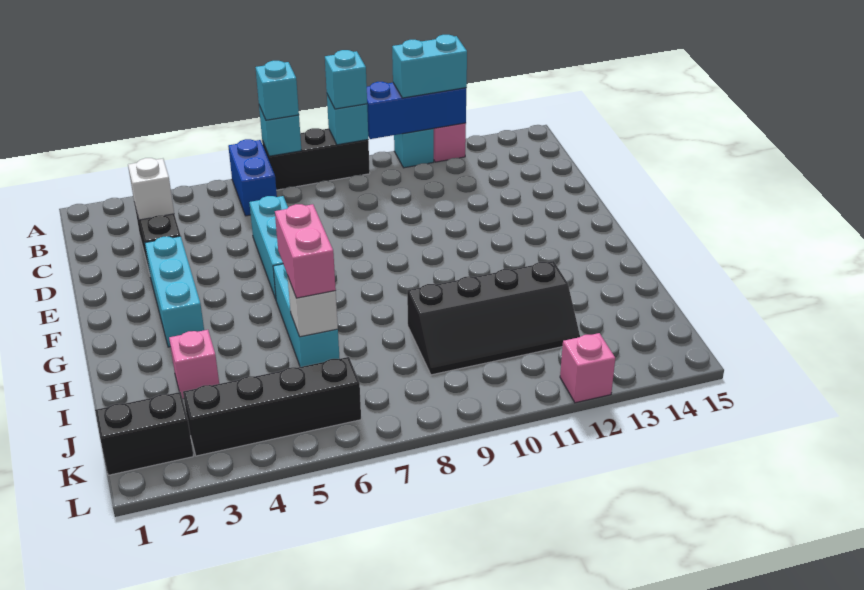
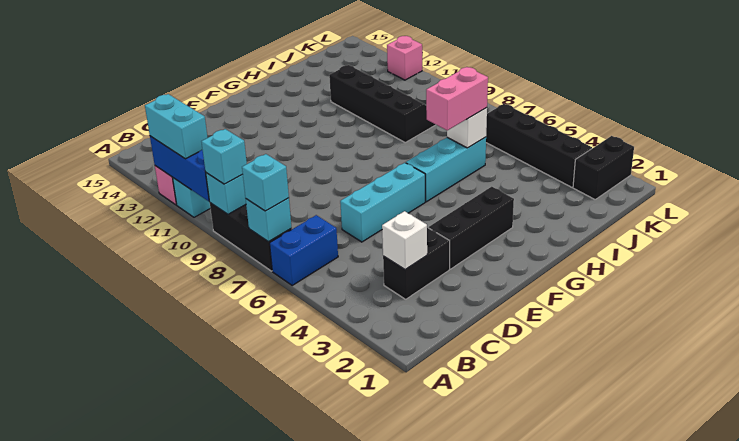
cyan brick E3:G3 level 1 -> black brick E3:G3 level 1
pink brick I3 level 1 -> none
black brick K1:K2 level 1 -> black brick K2:L2 level 1

